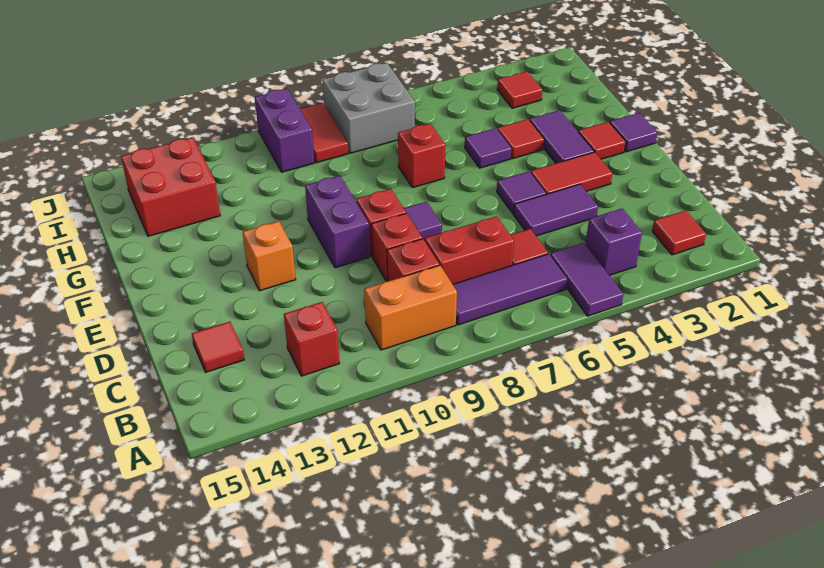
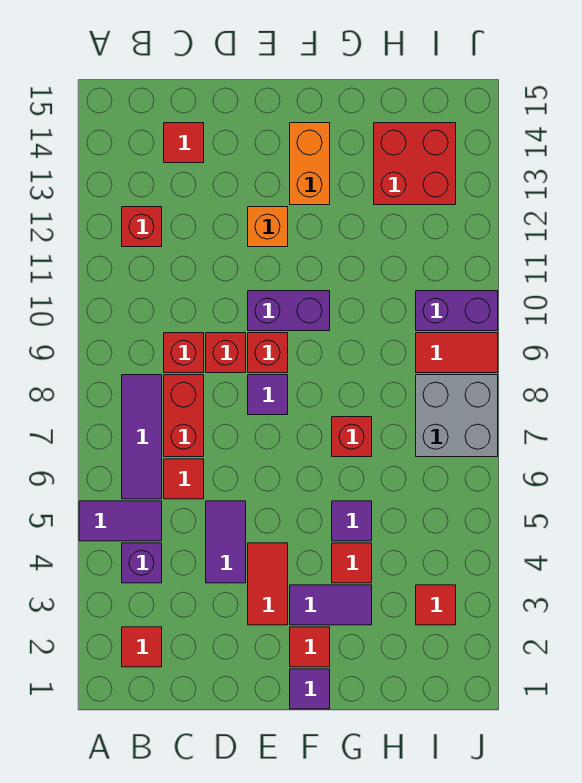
orange brick B9:B10 level 1 -> orange brick F13:F14 level 1
purple tile E5 level 1 -> none

